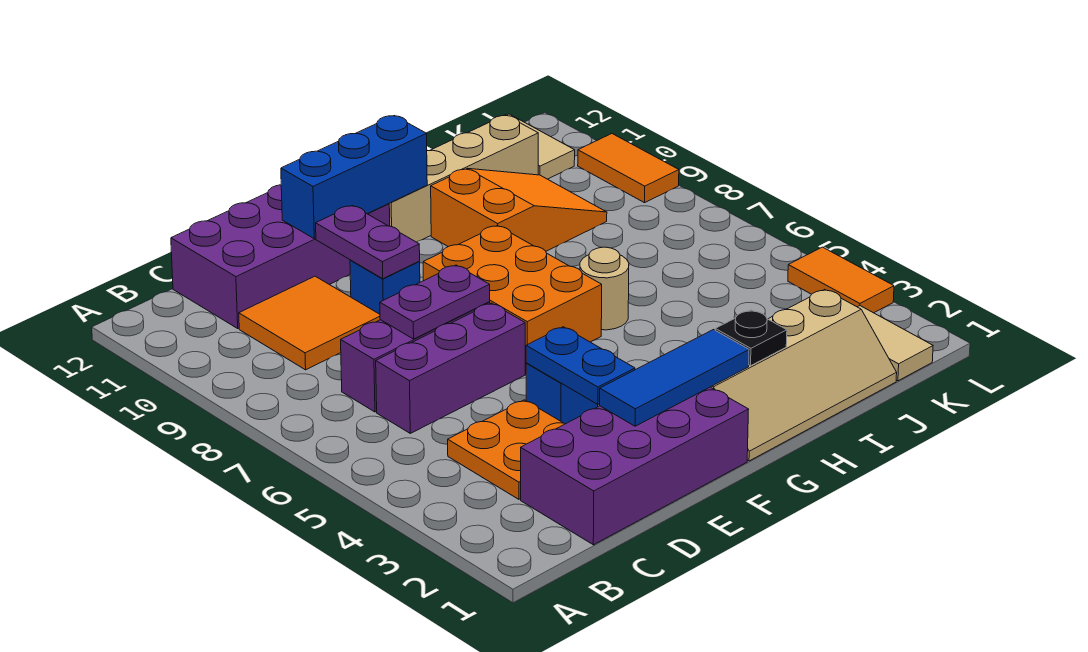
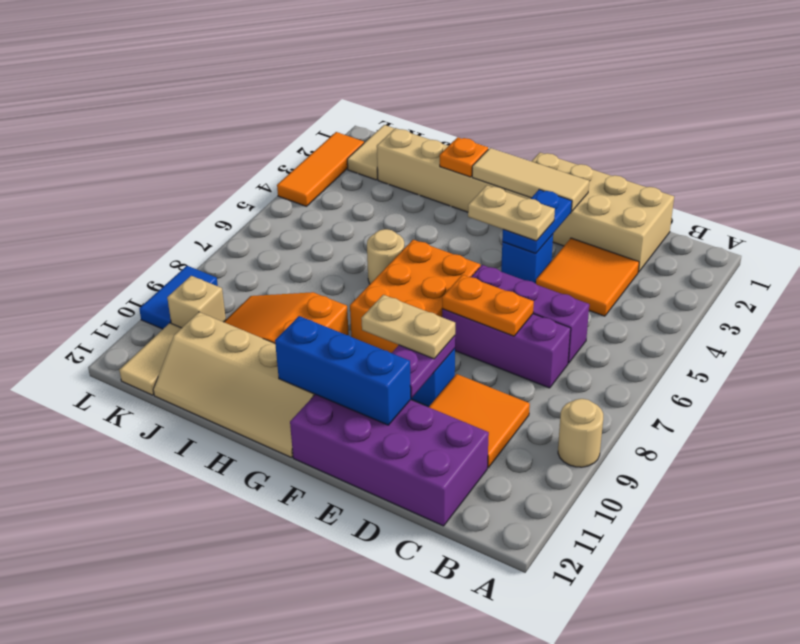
none -> tan round brick A9 level 1
purple brick C1:F2 level 1 -> tan brick C1:F2 level 1
orange plate C3:D4 level 1 -> orange tile C3:D4 level 1
purple plate D7:E7 level 2 -> orange plate D7:E7 level 2
blue tile E2:G2 level 2 -> tan tile E2:G2 level 2
none -> tan plate E4:F4 level 3
none -> tan plate E9:F9 level 3
black plate H2 level 2 -> orange plate H2 level 2
none -> tan brick K10 level 1
orange tile L3:L4 level 1 -> orange tile L2:L4 level 1
orange tile L9:L10 level 1 -> blue tile L9:L10 level 1

